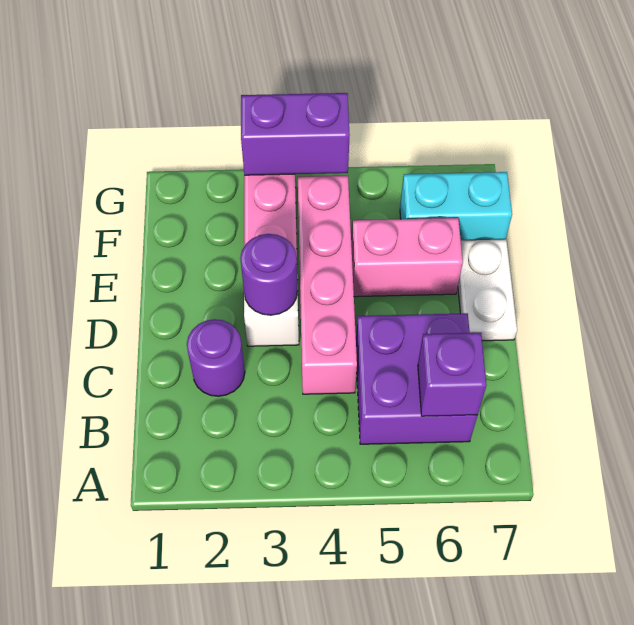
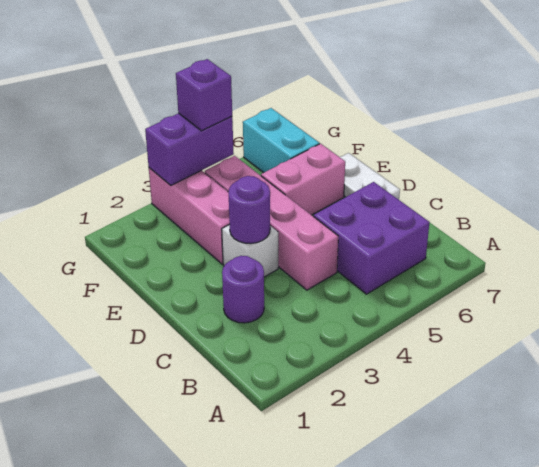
purple brick B6 level 2 -> purple brick G4 level 3
cyan brick F6:F7 level 1 -> cyan brick F6:G6 level 1

